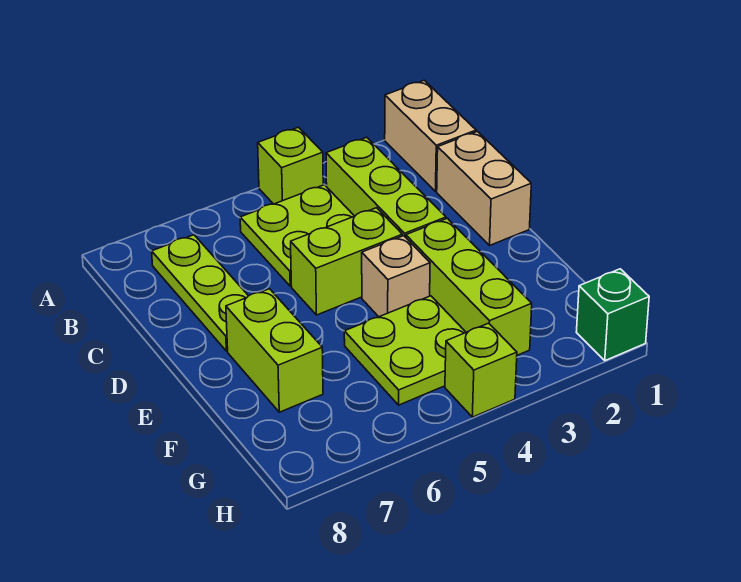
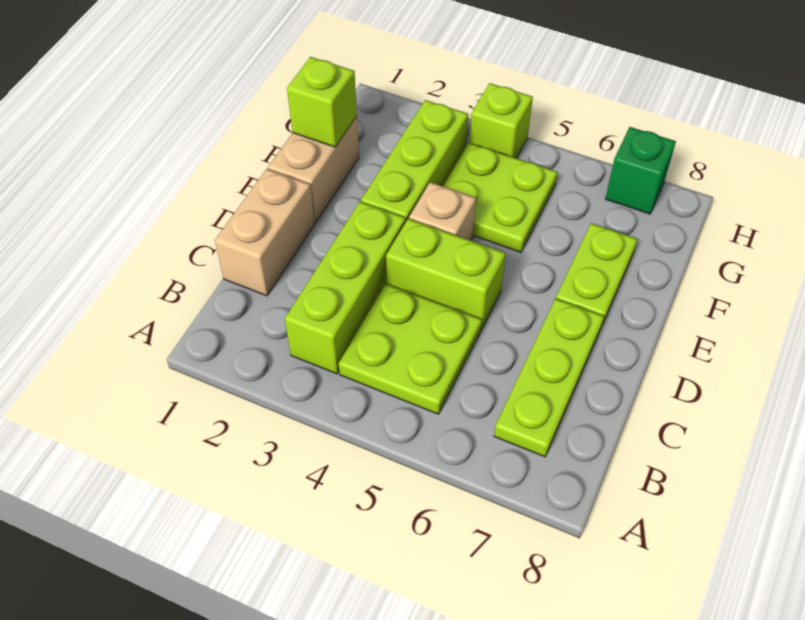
tan brick A1:B1 level 1 -> tan brick E1:F1 level 1
lime brick A4 level 1 -> lime brick F1 level 2
lime brick E7:F7 level 1 -> lime plate E7:F7 level 1
green brick H1 level 1 -> green brick H7 level 1

